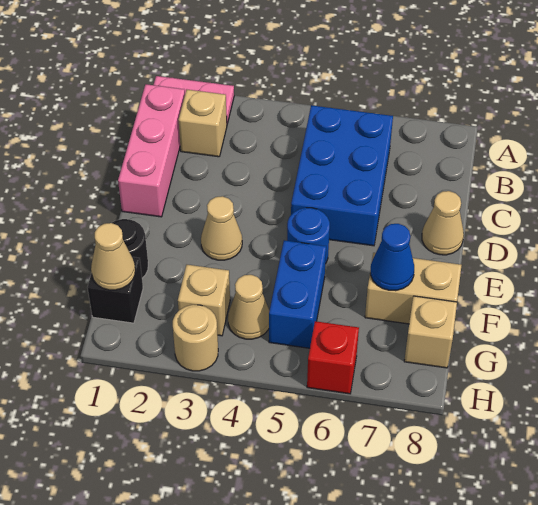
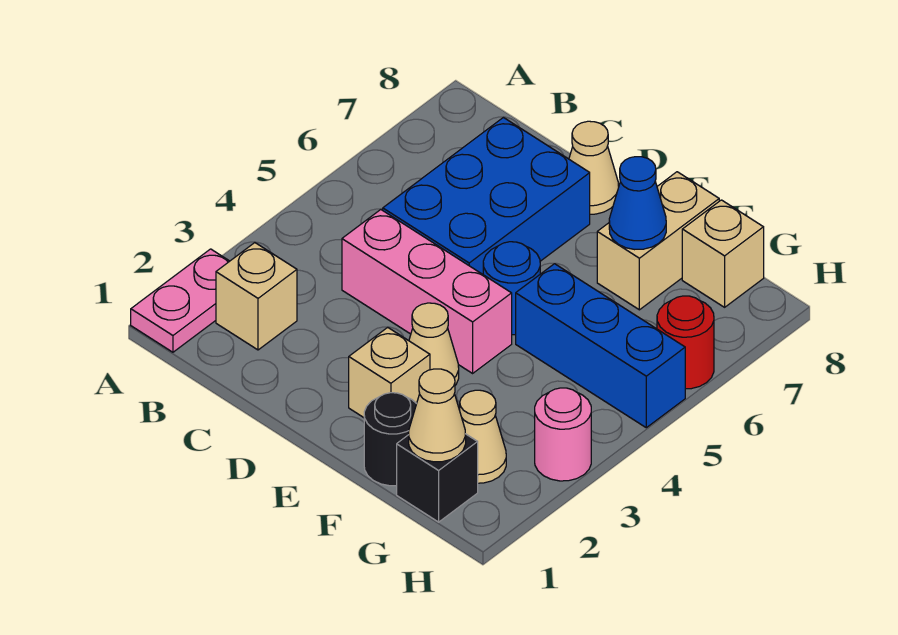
pink brick B1:D1 level 1 -> pink brick C4:E4 level 1
blue brick B5:D6 level 1 -> blue brick C5:D7 level 1
blue brick F5:G5 level 1 -> blue brick F5:H5 level 1
tan brick G3 level 1 -> tan brick E2 level 1
tan cone G4 level 1 -> tan cone G2 level 1
tan round brick H3 level 1 -> pink round brick H3 level 1
red brick H6 level 1 -> red round brick H6 level 1

